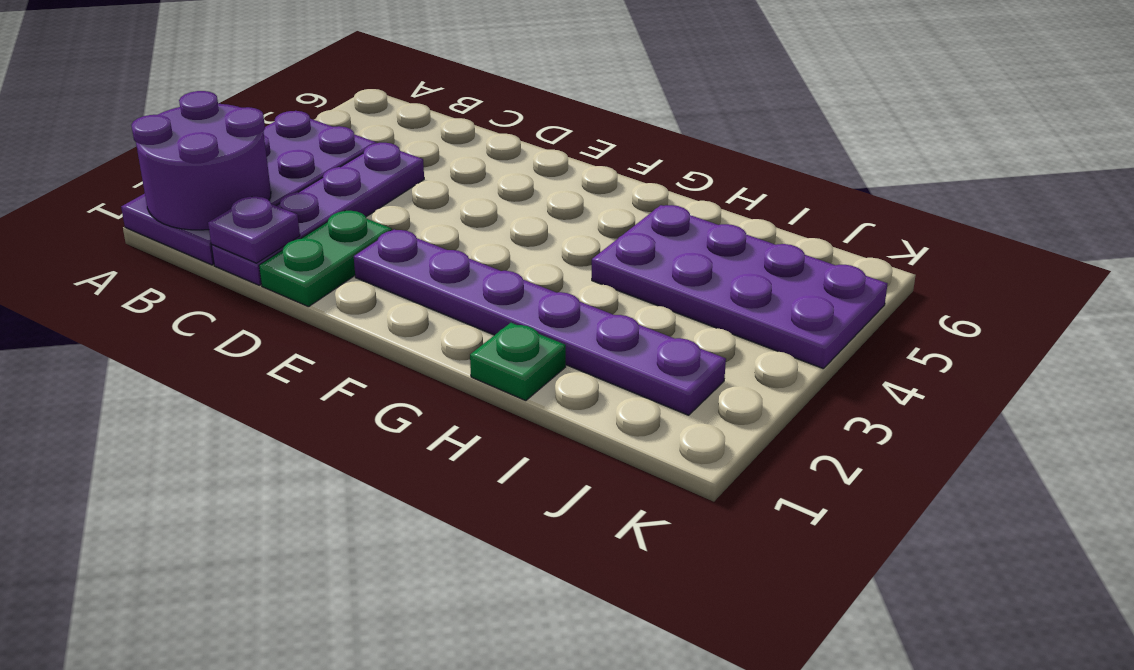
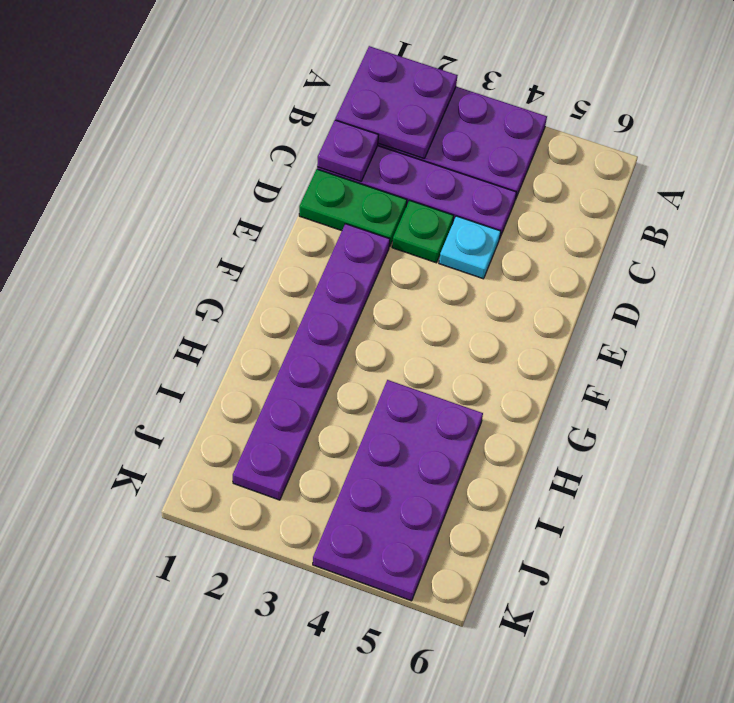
purple round brick A1:B2 level 2 -> purple plate A1:B2 level 2
none -> cyan plate D4 level 1
green plate H1 level 1 -> green plate D3 level 1

